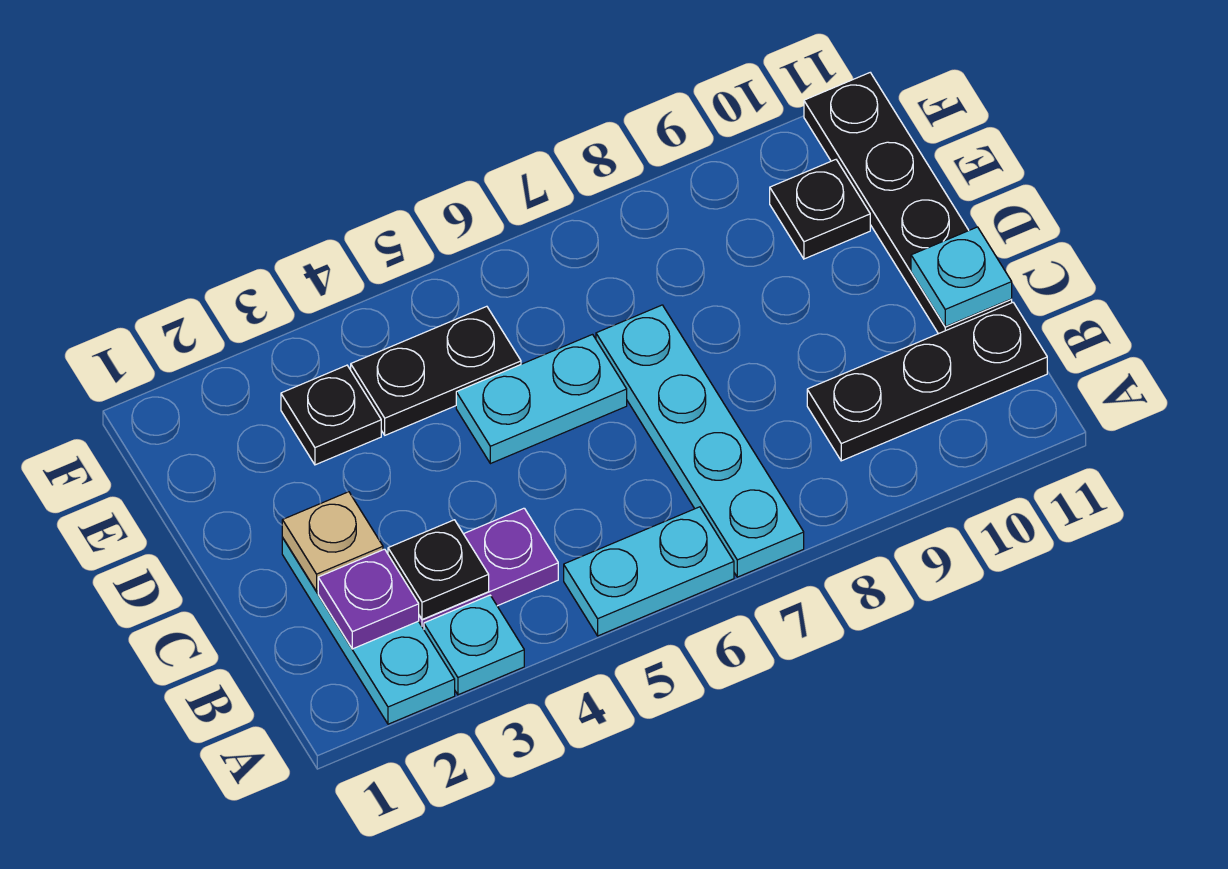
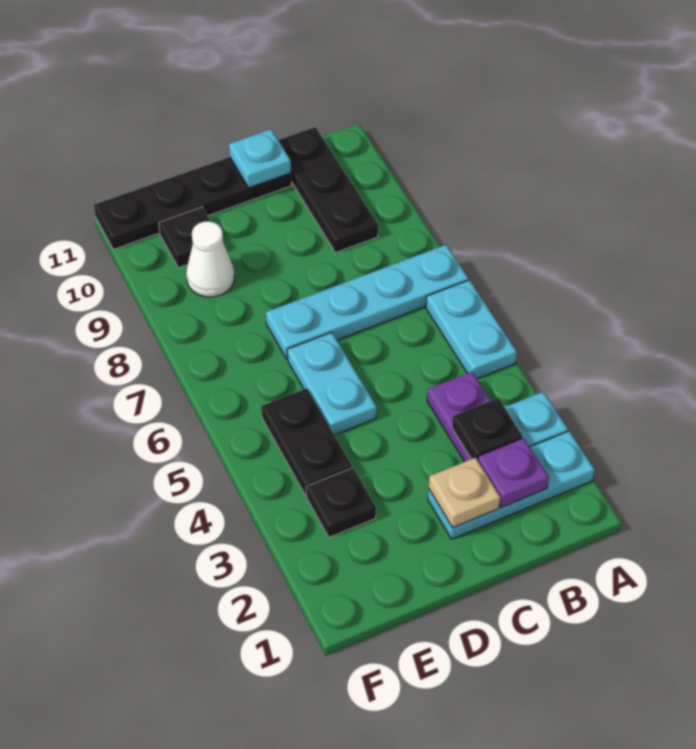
none -> white cone E9 level 1

